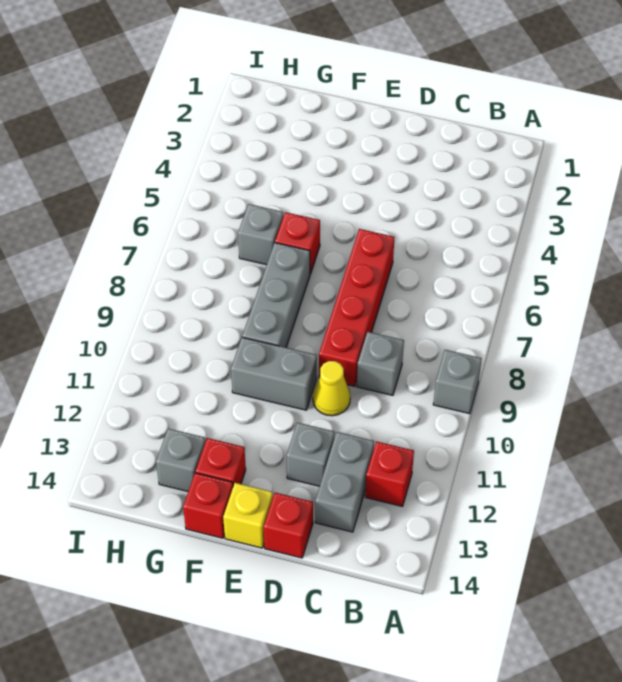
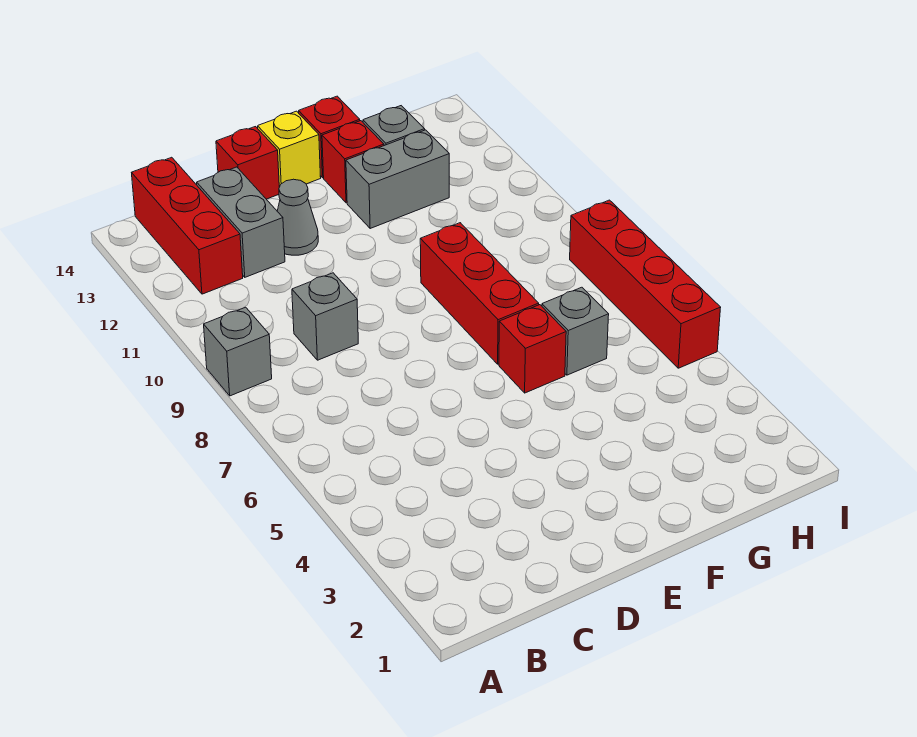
red brick B12 level 1 -> red brick B12:B14 level 1
red brick D6:D9 level 1 -> red brick I5:I8 level 1
yellow cone D10 level 1 -> none
grey brick D12 level 1 -> grey cone D12 level 1
grey brick E10:F10 level 1 -> grey brick F12:G12 level 1
grey brick F7:F9 level 1 -> red brick F7:F9 level 1

